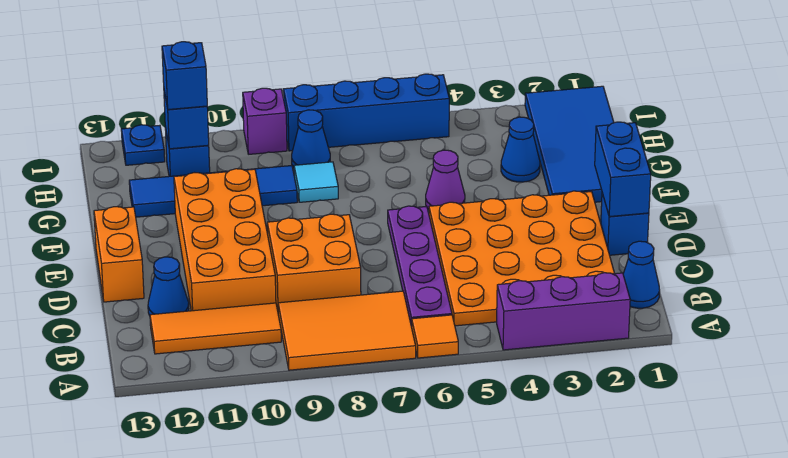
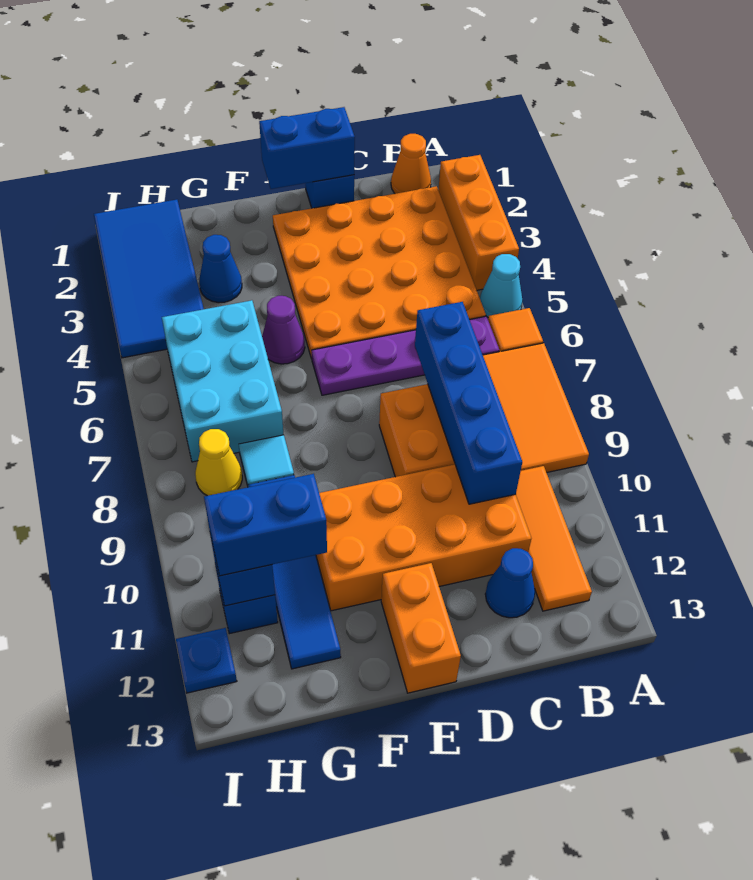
purple brick A2:A4 level 1 -> orange brick A2:A4 level 1
none -> cyan cone A5 level 1
blue cone B1 level 1 -> orange cone B1 level 1
orange brick D13:E13 level 1 -> orange brick E12:E13 level 1
blue tile F1:I2 level 1 -> blue tile H1:I4 level 1
none -> cyan brick G5:H7 level 1
blue cone H8 level 1 -> yellow cone H8 level 1
blue brick H11 level 3 -> blue brick G11:H11 level 3
blue brick I5:I8 level 1 -> blue brick C7:C10 level 2
purple brick I9 level 1 -> none

